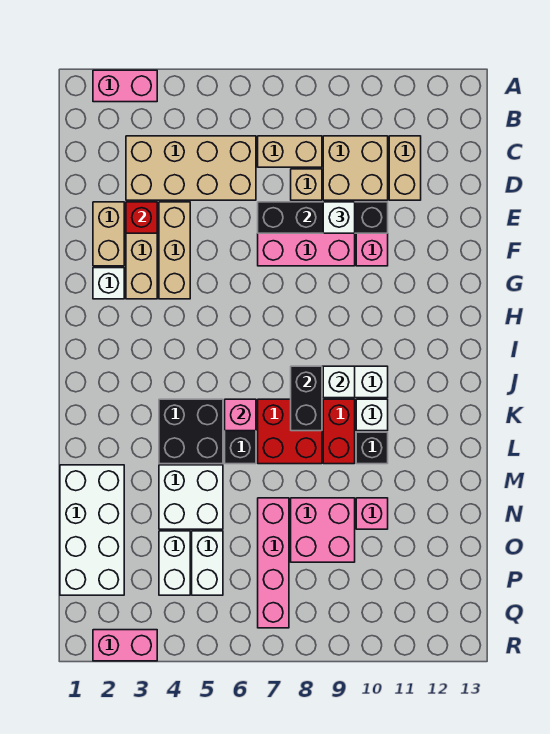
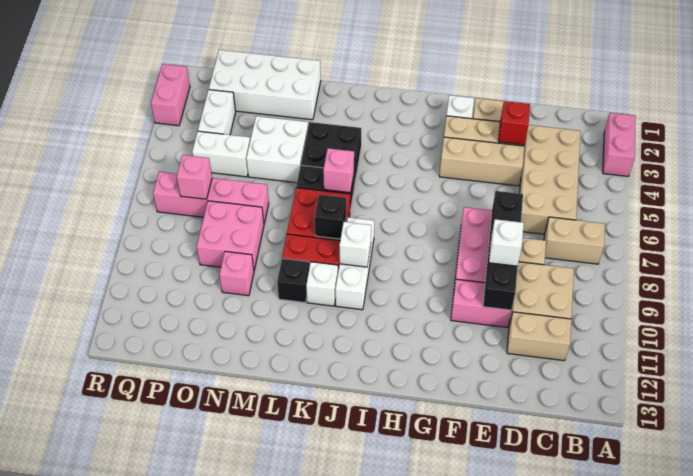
tan brick C7:C8 level 1 -> tan brick B7:C7 level 1
black brick J8:K8 level 2 -> black brick K8 level 2
white brick O4:P4 level 1 -> white brick P3:P4 level 1
none -> pink brick P7 level 2

